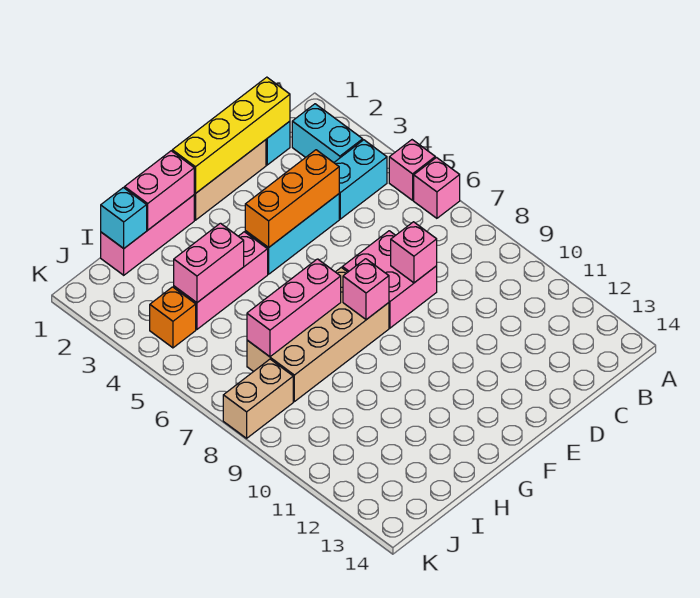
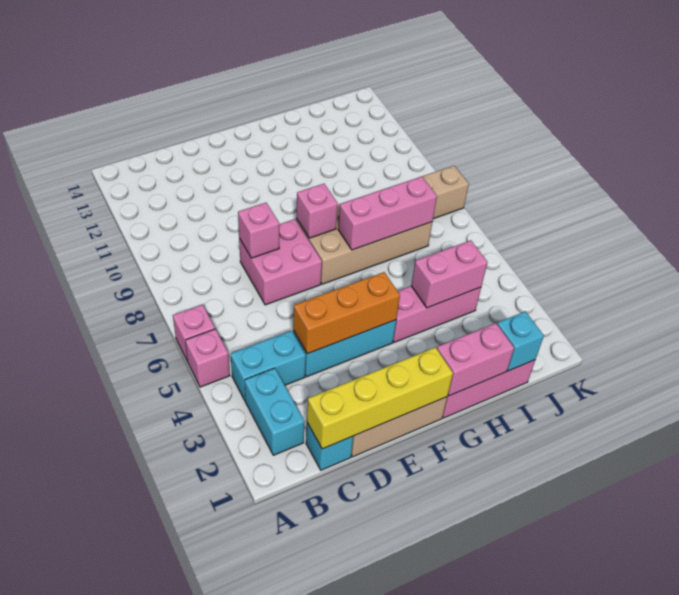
orange brick J4 level 1 -> none

